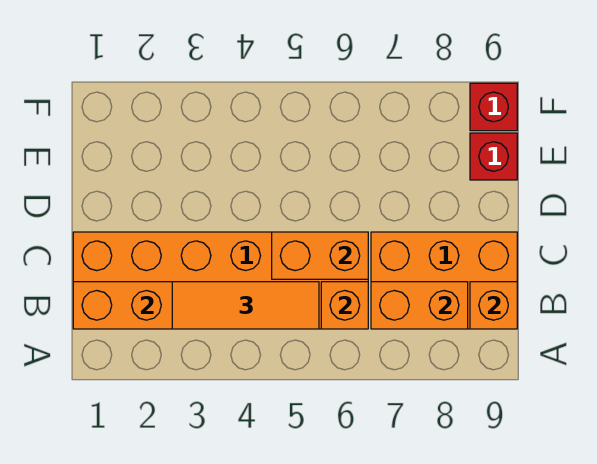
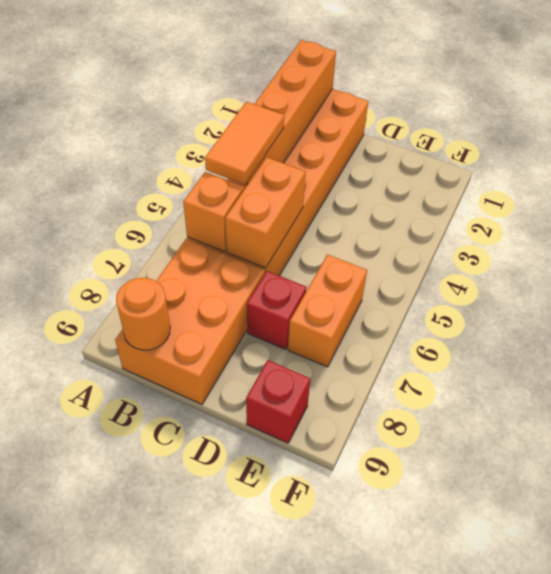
orange tile B3:B5 level 3 -> orange tile B4:B5 level 3
orange brick B7:B8 level 2 -> orange brick E6:E7 level 1
orange brick B9 level 2 -> orange round brick B9 level 2
red brick F9 level 1 -> red brick D7 level 1

